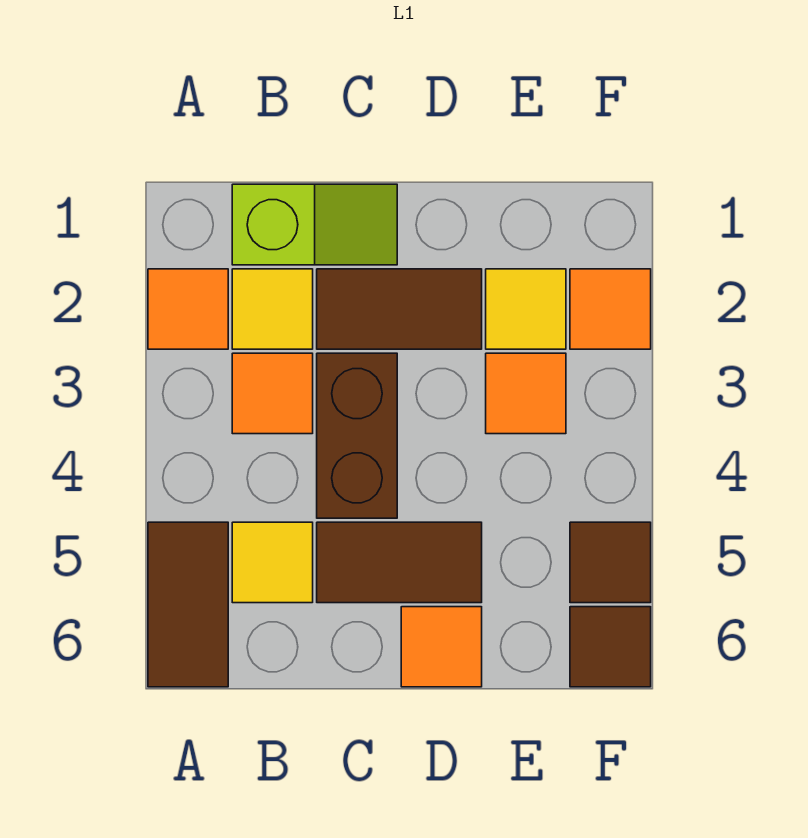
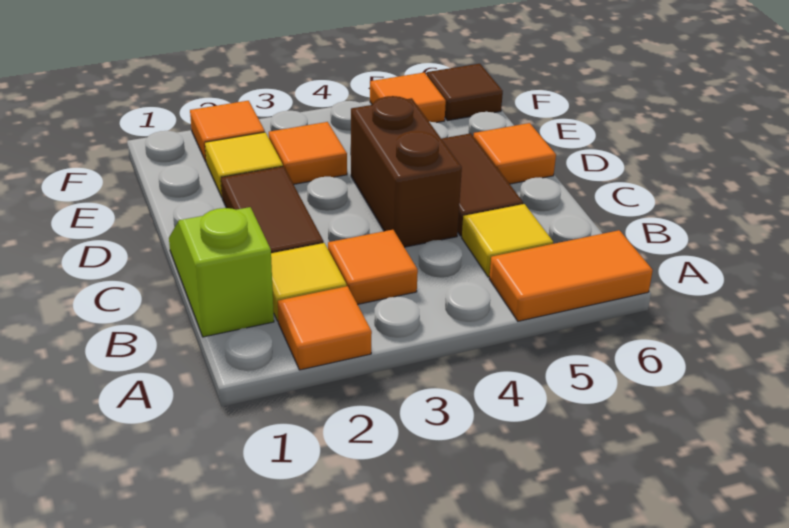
brown tile A5:A6 level 1 -> orange tile A5:A6 level 1
brown brick C3:C4 level 1 -> brown brick C4:D4 level 1
brown tile F5 level 1 -> orange tile F5 level 1

